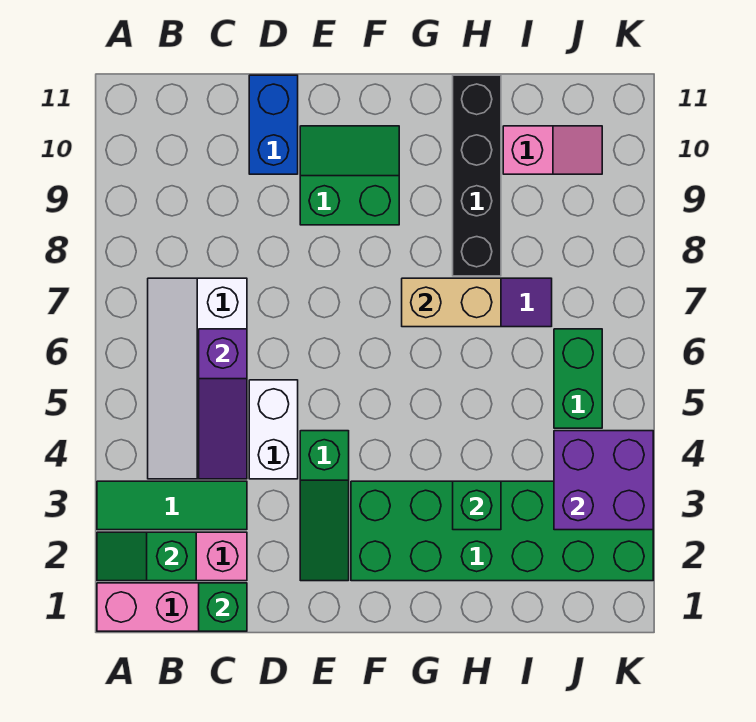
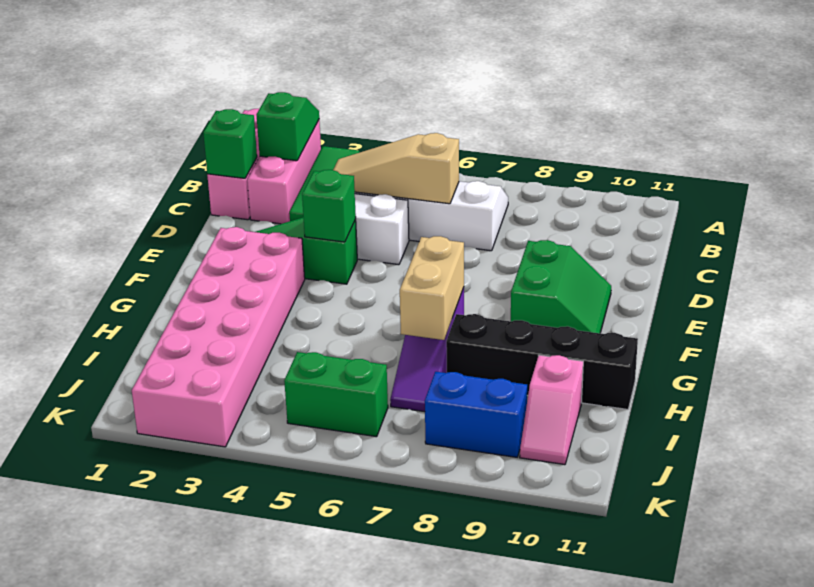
purple slope C4:C6 level 2 top 6 -> tan slope C4:C6 level 2 top 6
blue brick D10:D11 level 1 -> blue brick J8:J9 level 1
green brick F2:K3 level 1 -> pink brick F2:K3 level 1
green brick H3 level 2 -> green brick E4 level 2
purple brick J3:K4 level 2 -> none

